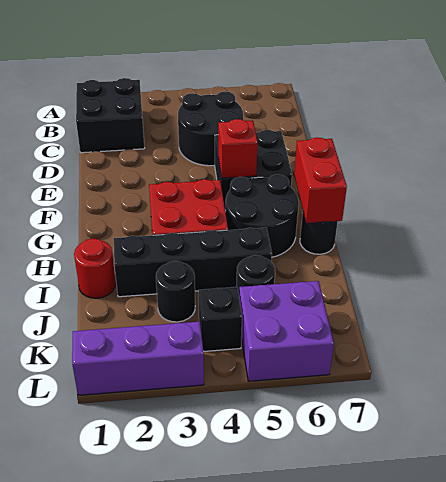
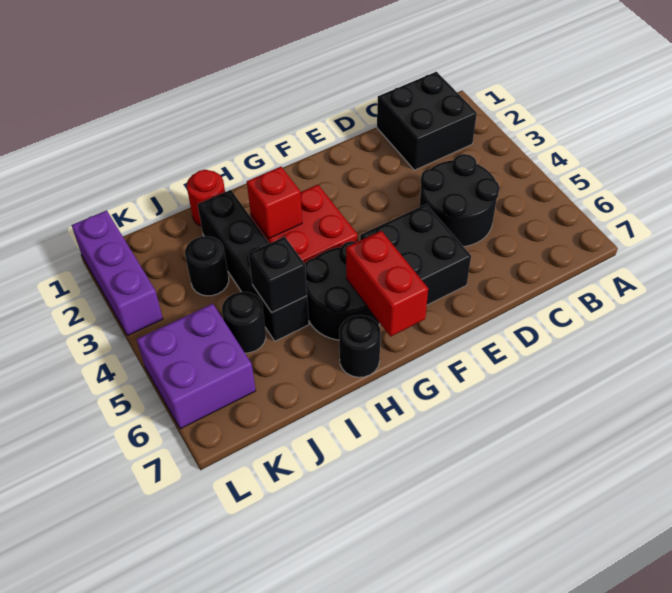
red brick F5 level 2 -> red brick H3 level 2
red brick G7:H7 level 2 -> red brick G6:G7 level 2
black brick K4 level 1 -> black brick I5 level 2

